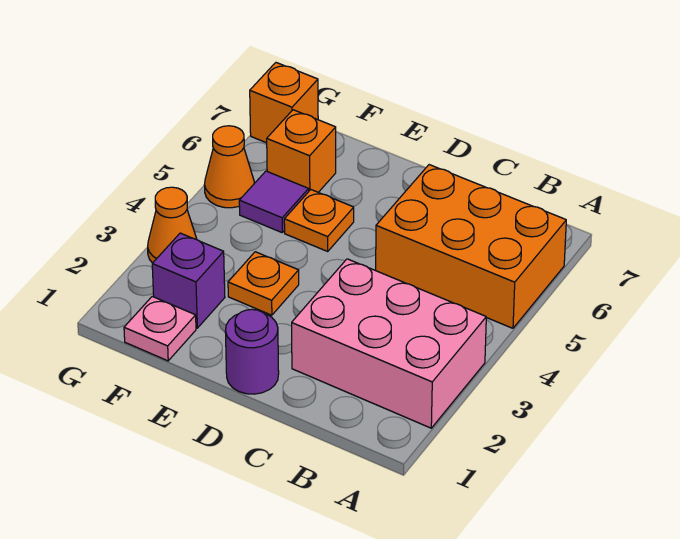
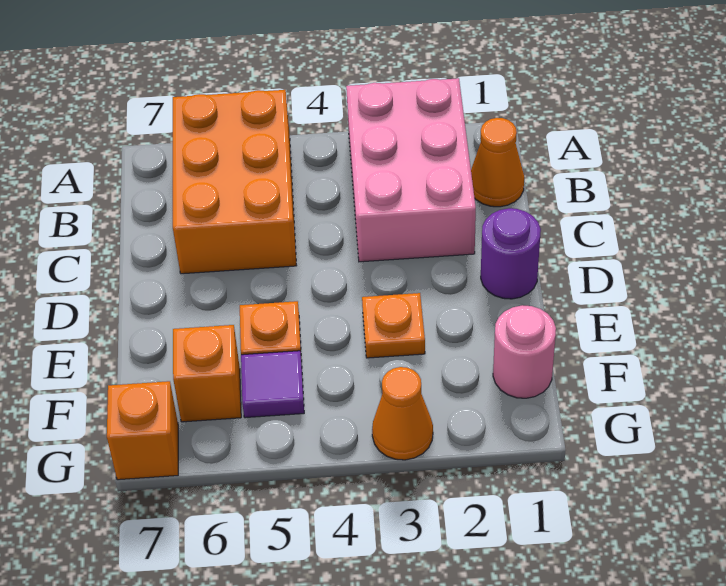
pink plate F1 level 1 -> pink round brick F1 level 1
purple brick F2 level 1 -> none
orange cone G5 level 1 -> orange cone B1 level 1

